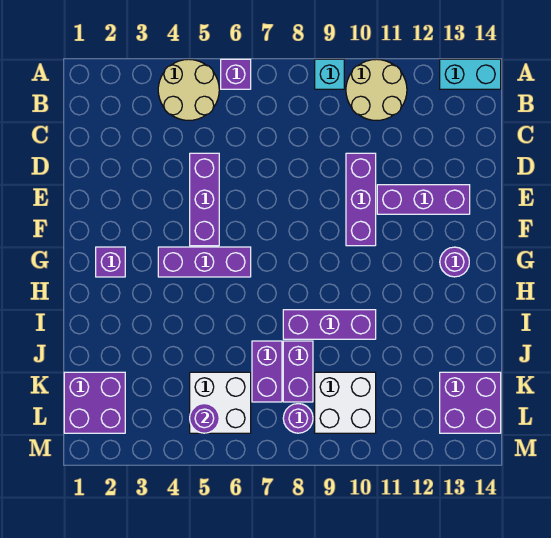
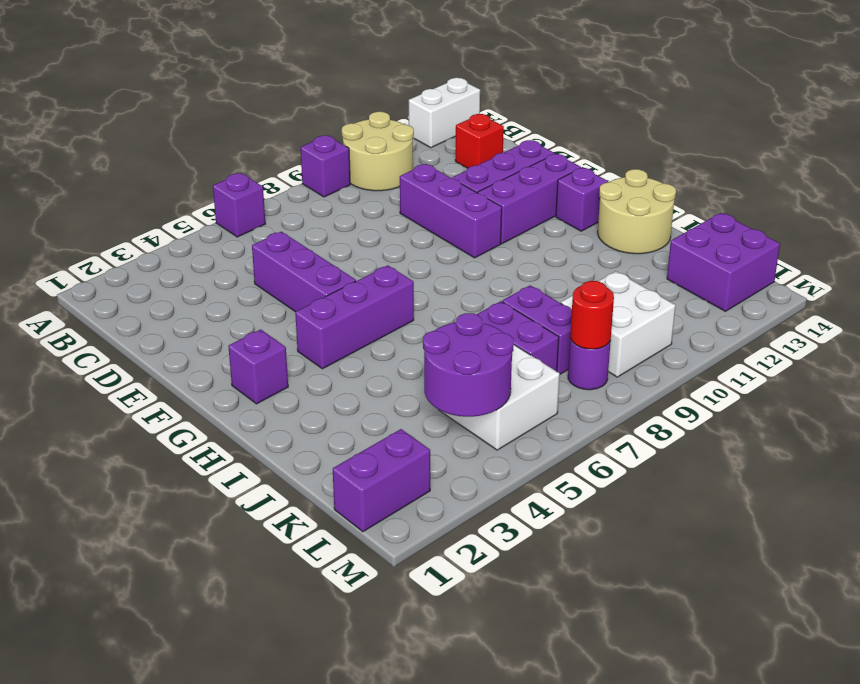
tan round brick A4:B5 level 1 -> tan round brick H13:I14 level 1
cyan brick A9 level 1 -> purple brick A9 level 1
cyan brick A13:A14 level 1 -> white brick A13:A14 level 1
none -> red brick C13 level 1
purple round brick G13 level 1 -> purple brick G13 level 1
purple brick I8:I10 level 1 -> purple brick F11:F13 level 1
purple brick K1:L2 level 1 -> purple brick L1:L2 level 1
purple round brick L5 level 2 -> purple round brick K4:L5 level 2
none -> red round brick L8 level 2

